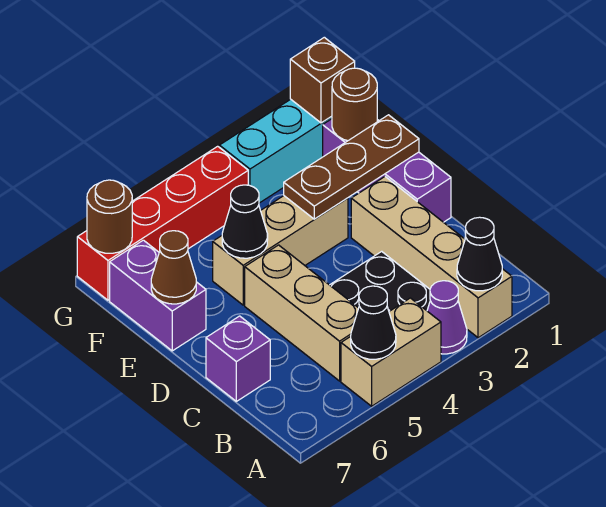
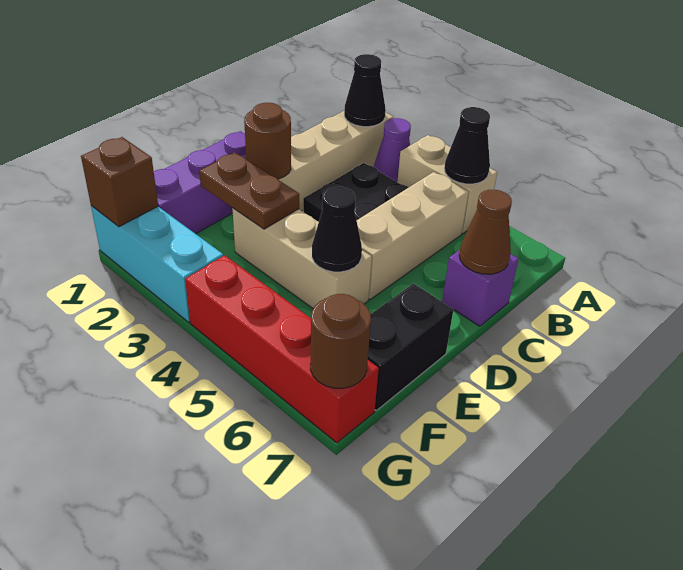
brown plate E1:E3 level 2 -> brown plate E2:E3 level 2
purple brick E7:F7 level 1 -> black brick E7:F7 level 1
brown cone E7 level 2 -> brown cone C7 level 2
brown round brick F1 level 2 -> brown round brick D2 level 2

